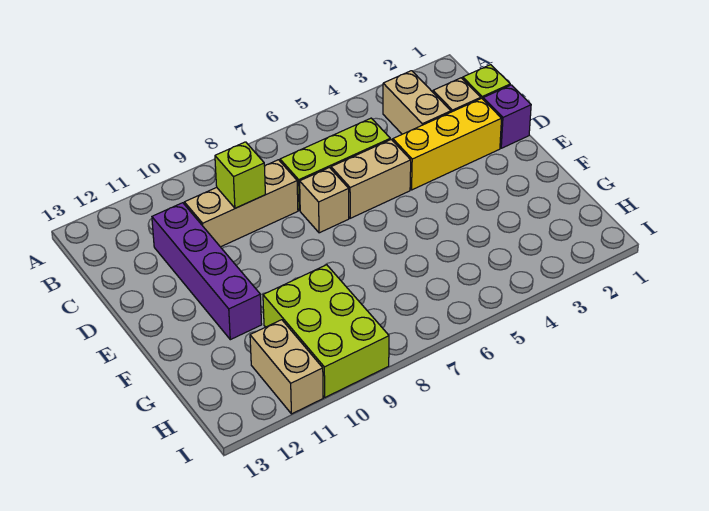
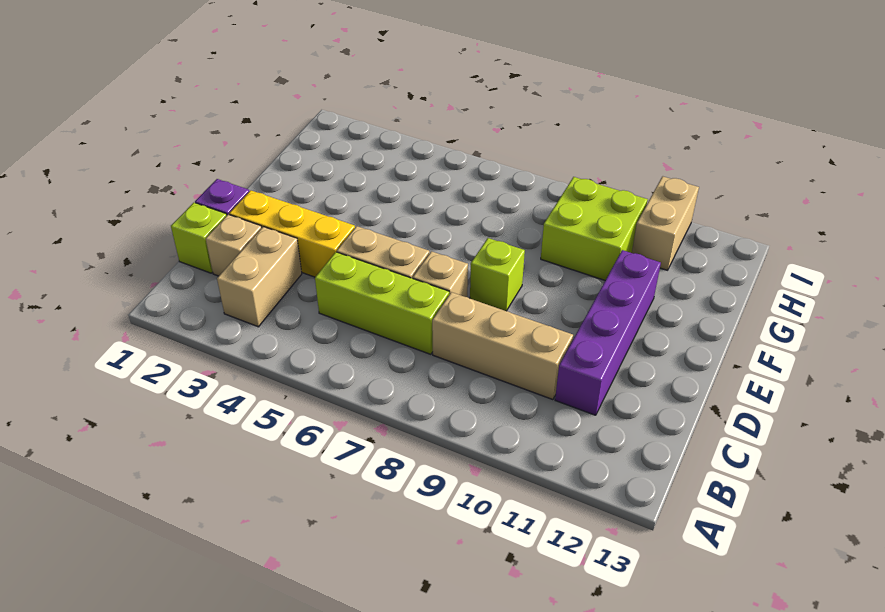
lime brick C9 level 2 -> lime brick E8 level 1
lime brick G9:I10 level 1 -> lime brick G9:H10 level 1

